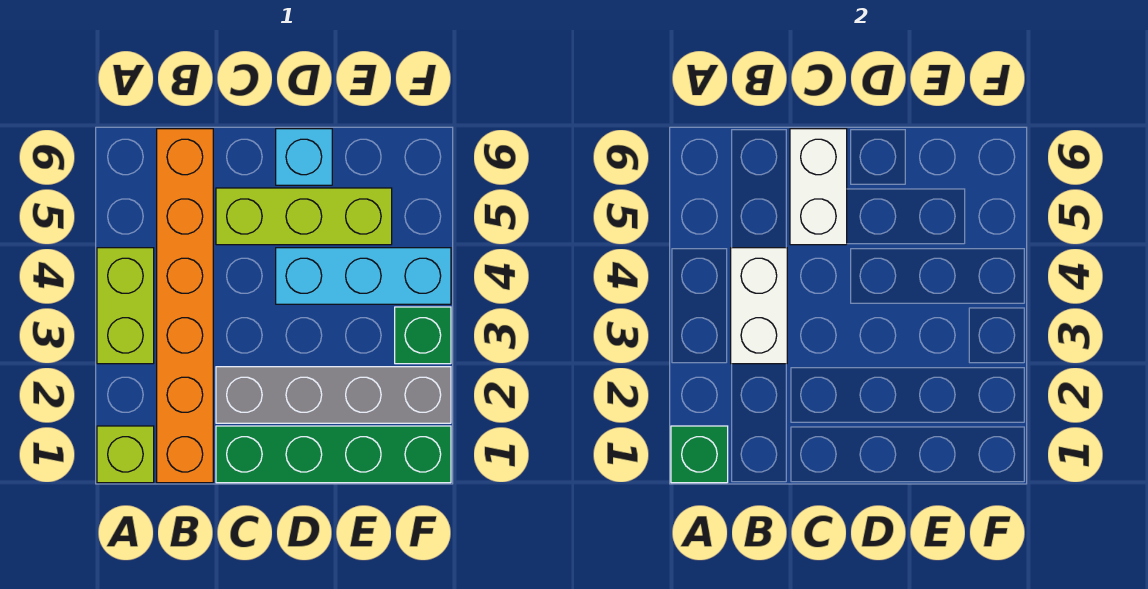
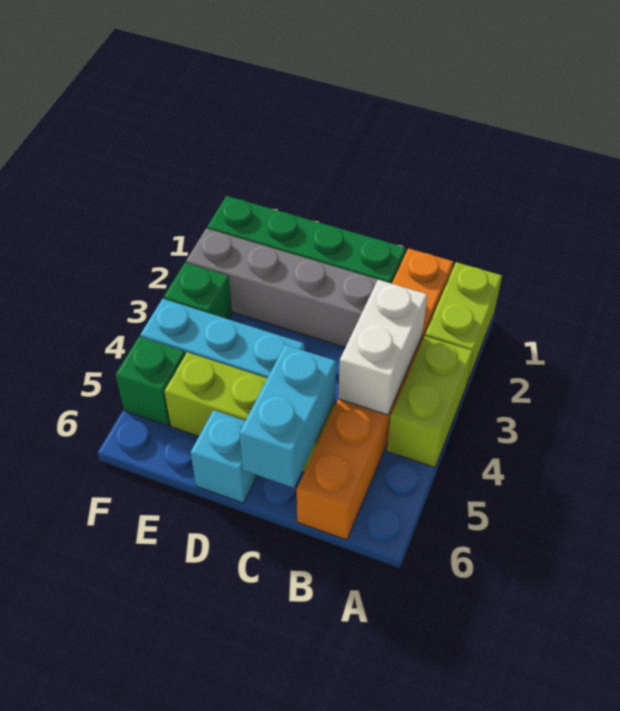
lime brick A1 level 1 -> lime brick A1:A2 level 1
green brick A1 level 2 -> green brick F5 level 1
white brick C5:C6 level 2 -> cyan brick C5:C6 level 2

